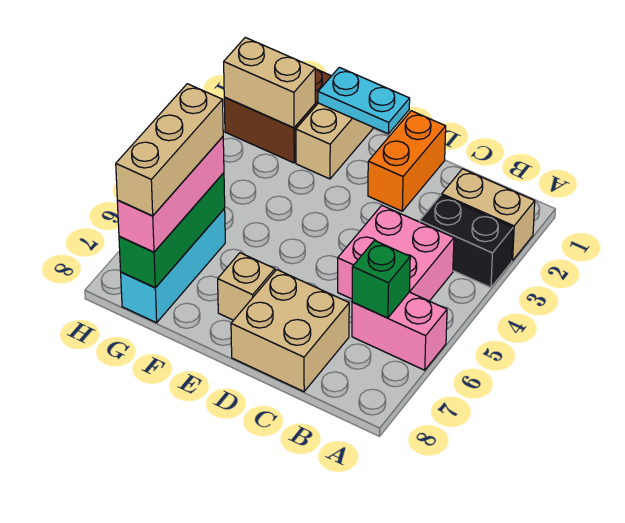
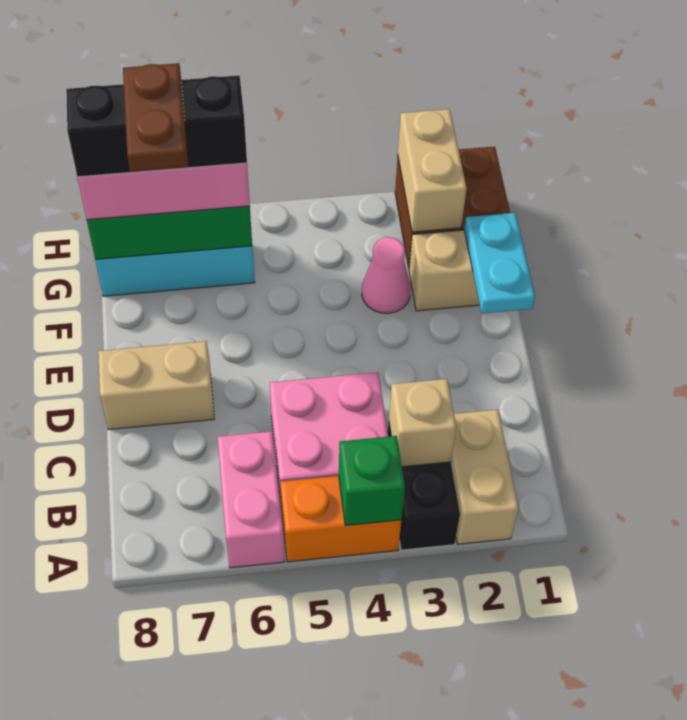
green brick B6 level 2 -> green brick A4 level 2
tan brick C7:D8 level 1 -> tan brick D7:D8 level 1
orange brick D1:D2 level 1 -> orange brick A4:A5 level 1
tan brick E7 level 1 -> tan brick B3 level 2
none -> pink cone F3 level 1
none -> brown plate F7:G7 level 5
tan brick G6:G8 level 4 -> black brick G6:G8 level 4

